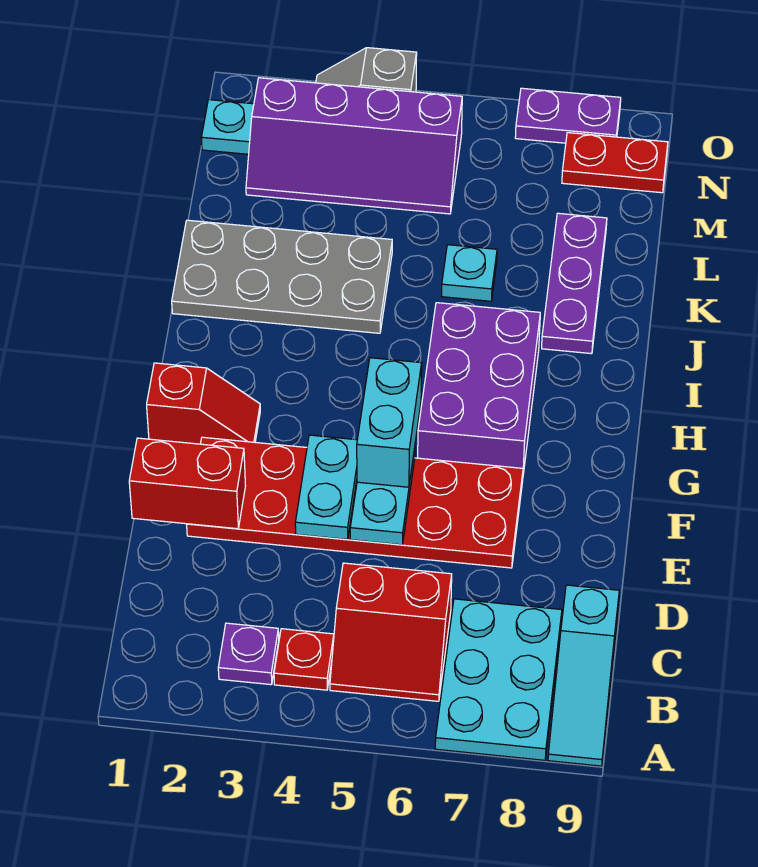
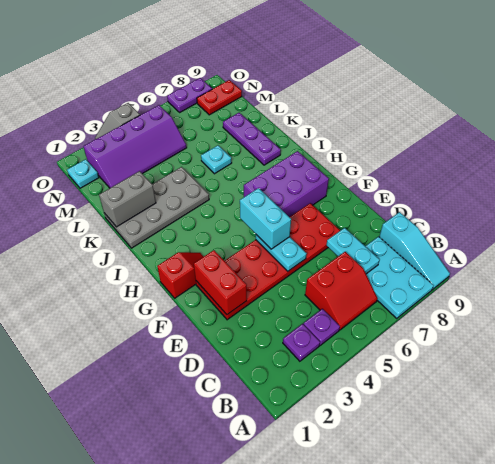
red plate B4 level 1 -> purple plate B4 level 1
red brick E1:E2 level 2 -> red brick E2:F2 level 2
cyan plate E4:F4 level 2 -> cyan plate C7:D7 level 2
purple brick G6:I7 level 1 -> purple brick G6:H8 level 1
none -> grey brick K1:K2 level 2

